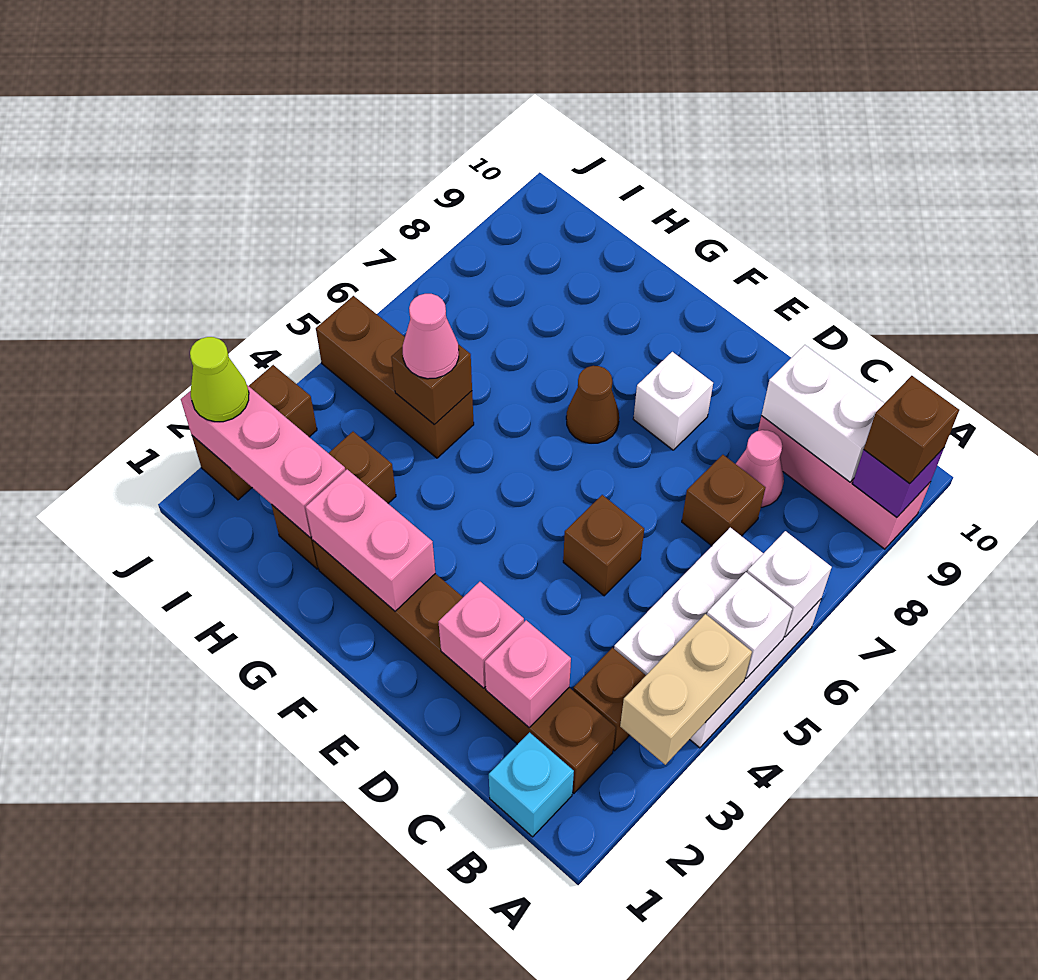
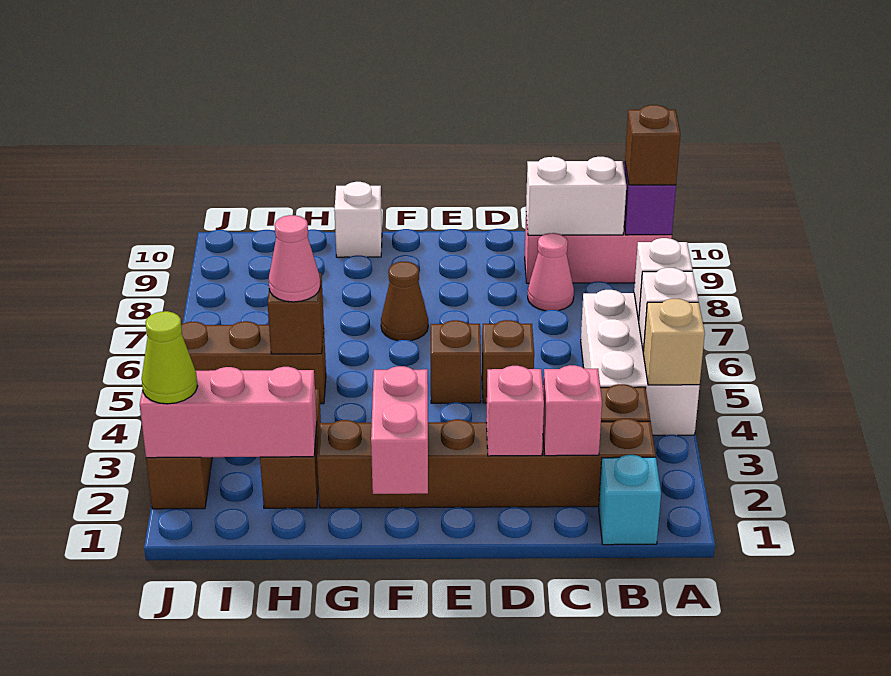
tan brick A3:A4 level 2 -> tan brick A4 level 2
brown brick C7 level 1 -> brown brick E5 level 1
white brick E8 level 1 -> white brick G10 level 1
pink brick F2:G2 level 2 -> pink brick F1:F2 level 2

